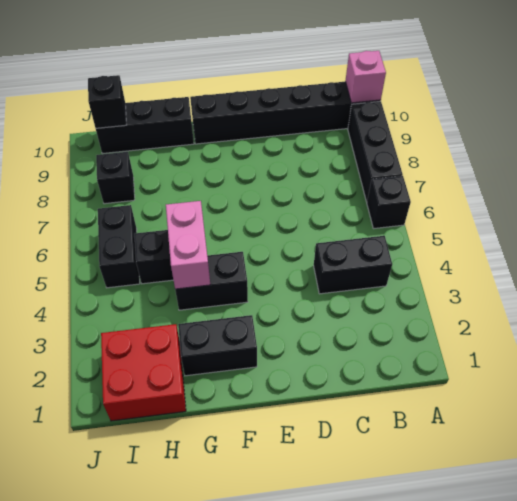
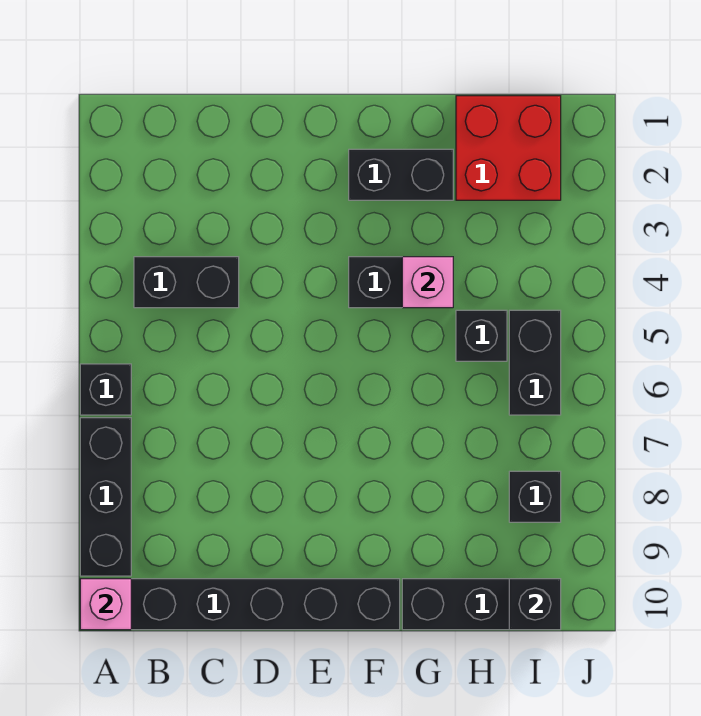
pink brick G4:G5 level 2 -> pink brick G4 level 2

